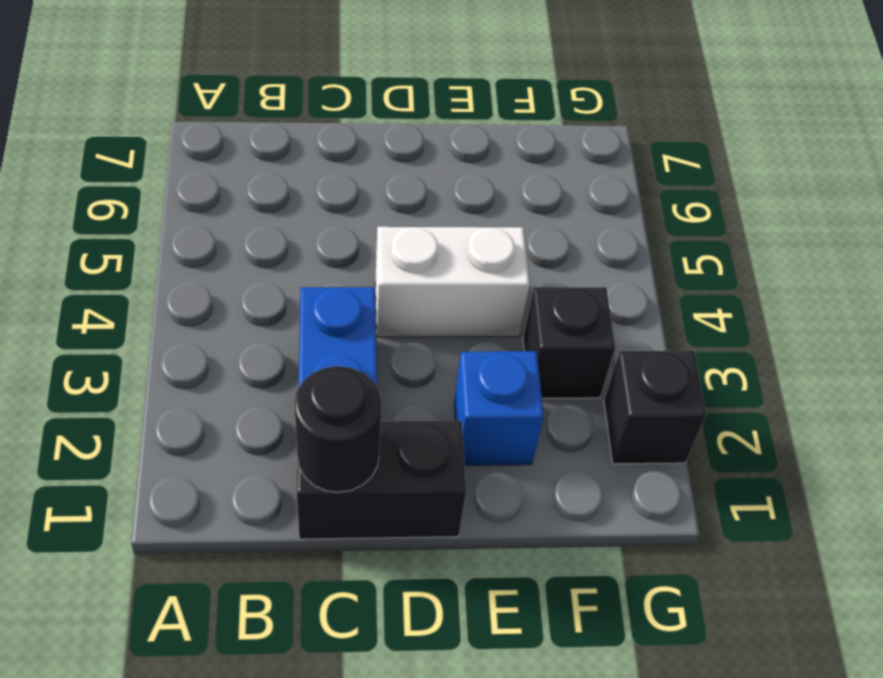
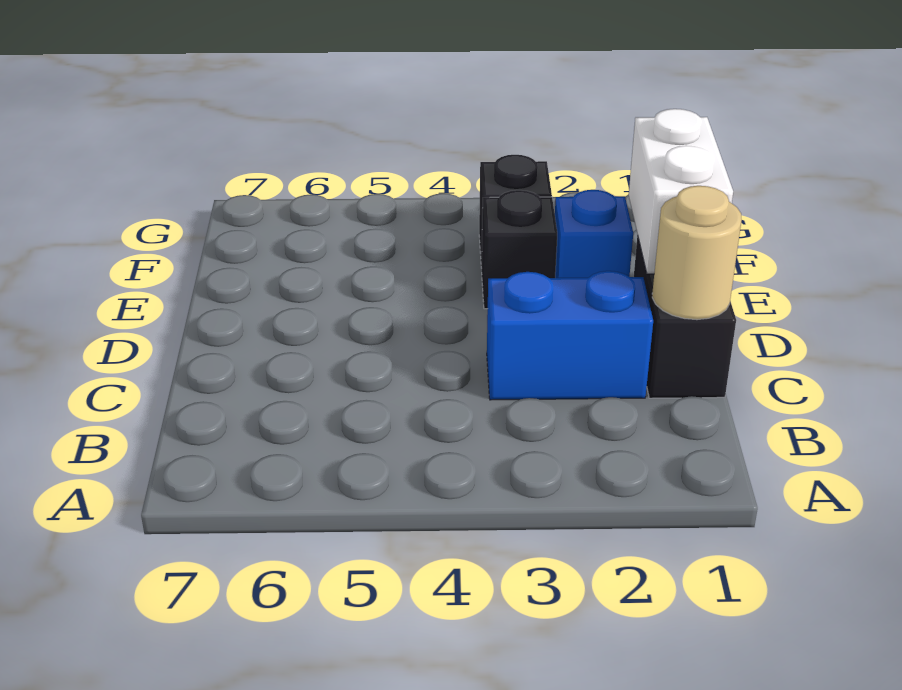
black round brick C1 level 2 -> tan round brick C1 level 2
white brick D4:E4 level 1 -> white brick D1:E1 level 2
black brick G2 level 1 -> black brick E3 level 1

